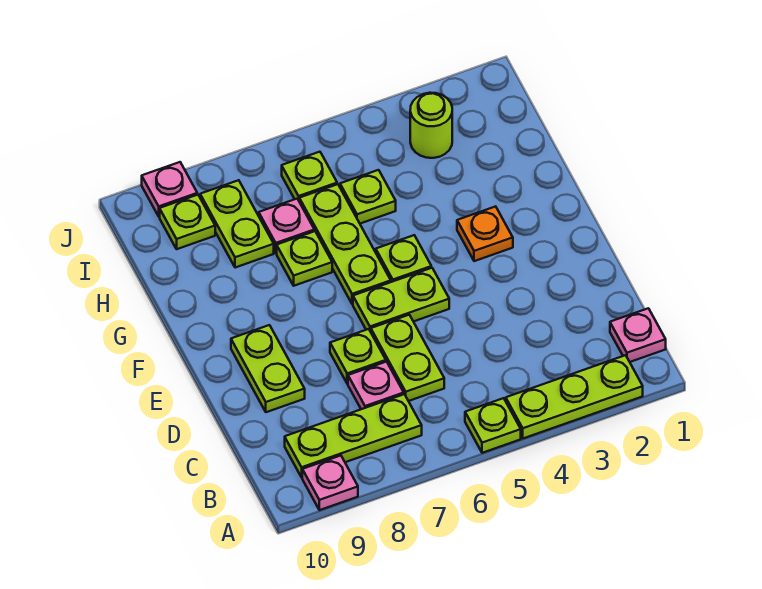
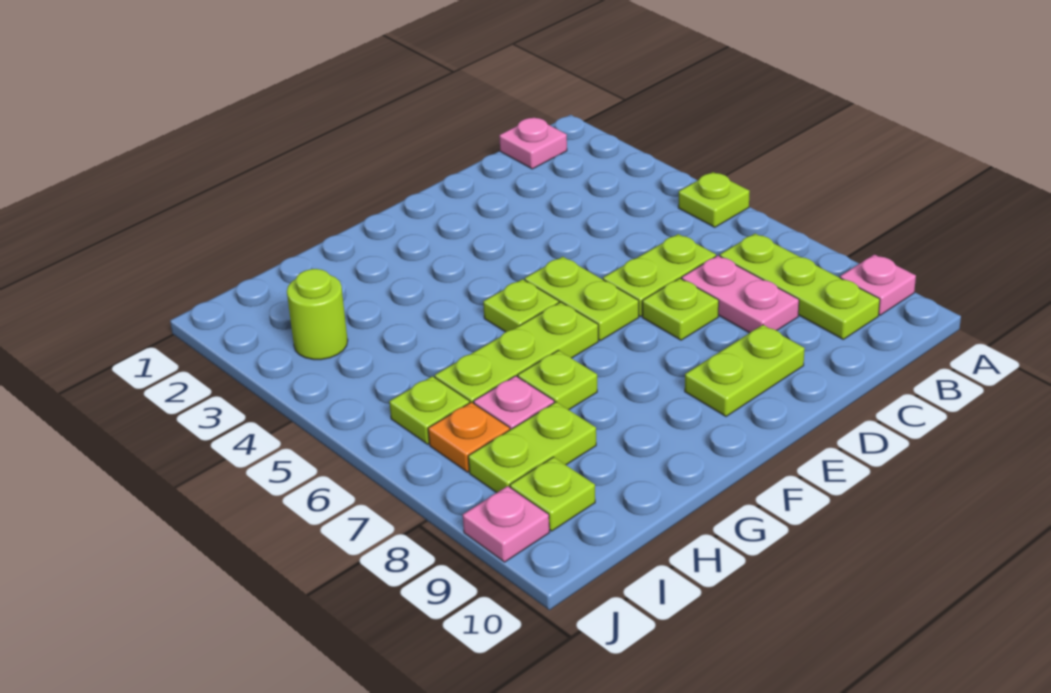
lime plate A2:A4 level 1 -> none
pink plate C7 level 1 -> pink plate C7:C8 level 1
orange plate F3 level 1 -> orange plate I7 level 1
lime plate H5 level 1 -> none

